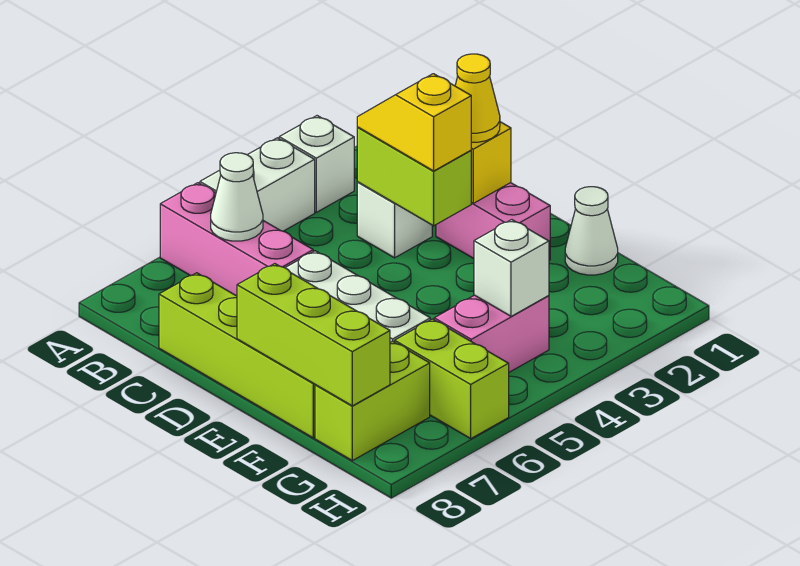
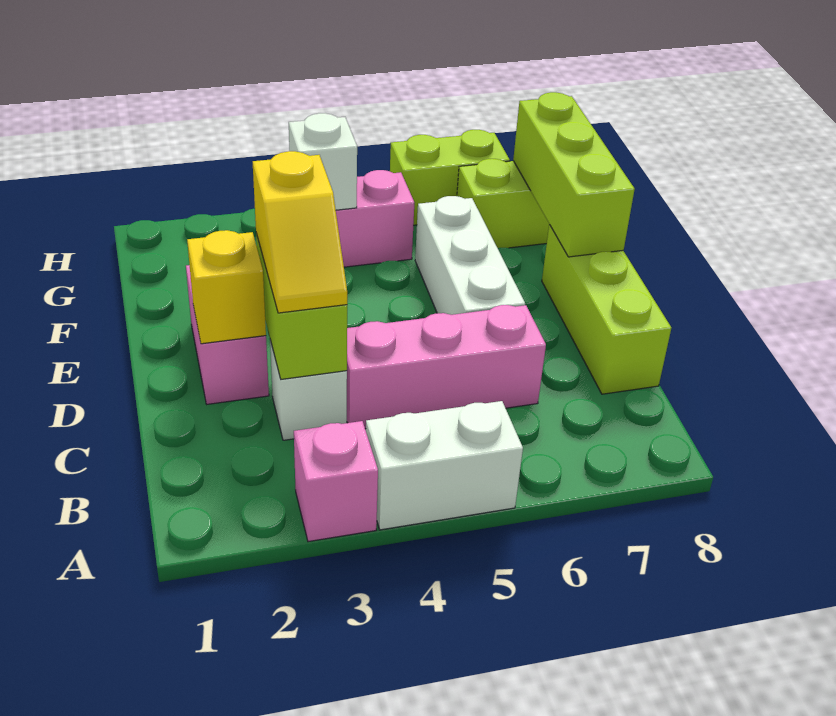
white brick A3 level 1 -> pink brick A3 level 1
pink brick A6:C6 level 1 -> pink brick C4:C6 level 1
white cone B6 level 2 -> none
lime brick C8:F8 level 1 -> lime brick C8:E8 level 1
yellow cone D2 level 3 -> none
white cone F1 level 1 -> none
lime brick G6:H6 level 1 -> lime brick H6:H7 level 1

